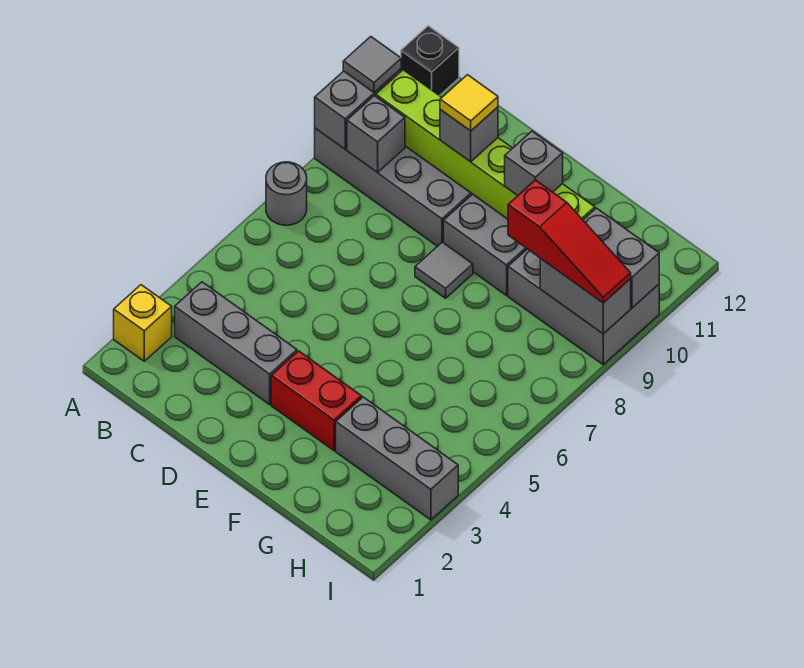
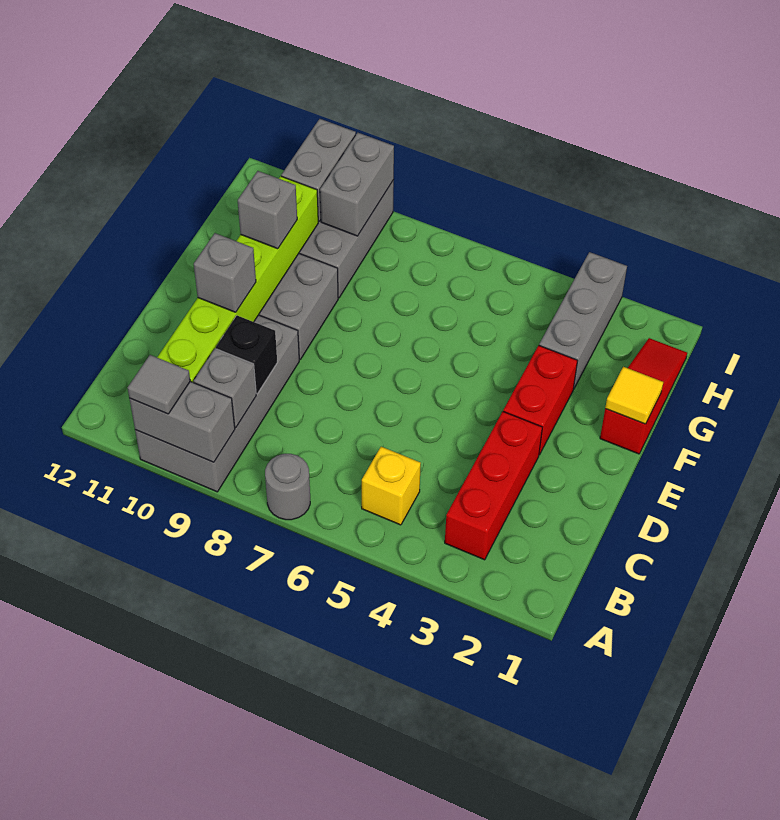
yellow brick A2 level 1 -> yellow brick B5 level 1
black brick A12 level 1 -> black brick C9 level 2
grey brick B3:D3 level 1 -> red brick B3:D3 level 1
yellow tile D10 level 4 -> yellow tile F1 level 2
grey tile E8 level 1 -> none
red slope G9:I9 level 3 top G -> red slope F1:H1 level 1 top F

